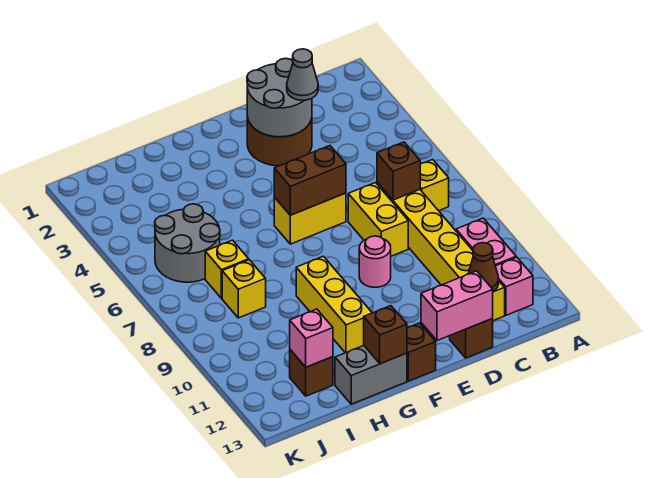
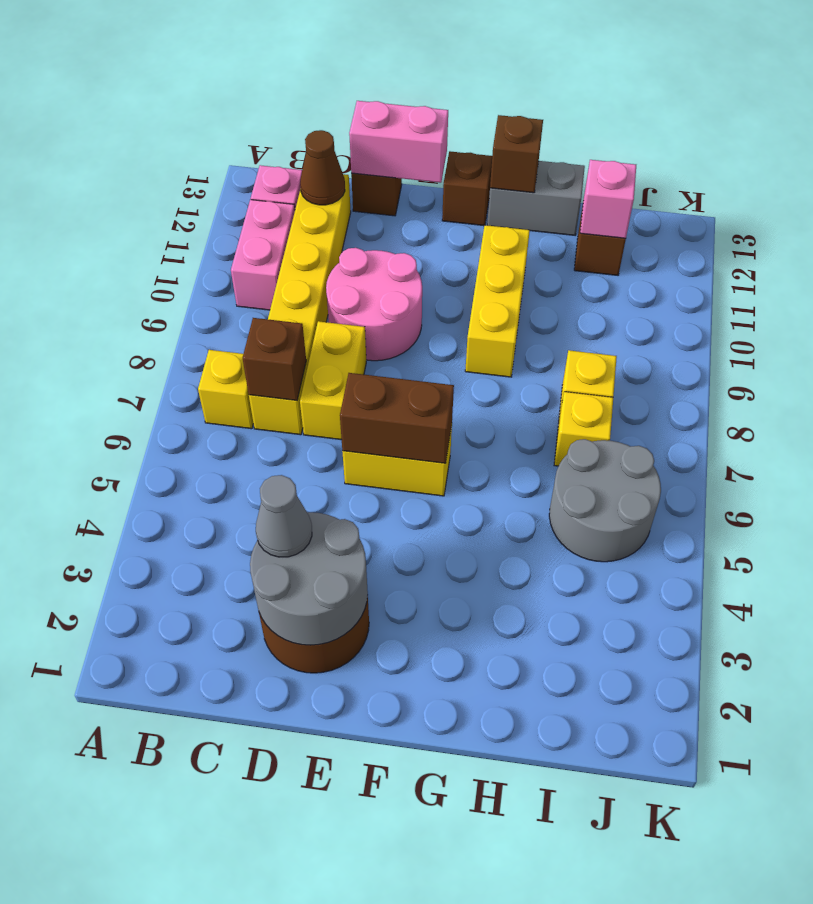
pink round brick E9 level 1 -> pink round brick D9:E10 level 1

